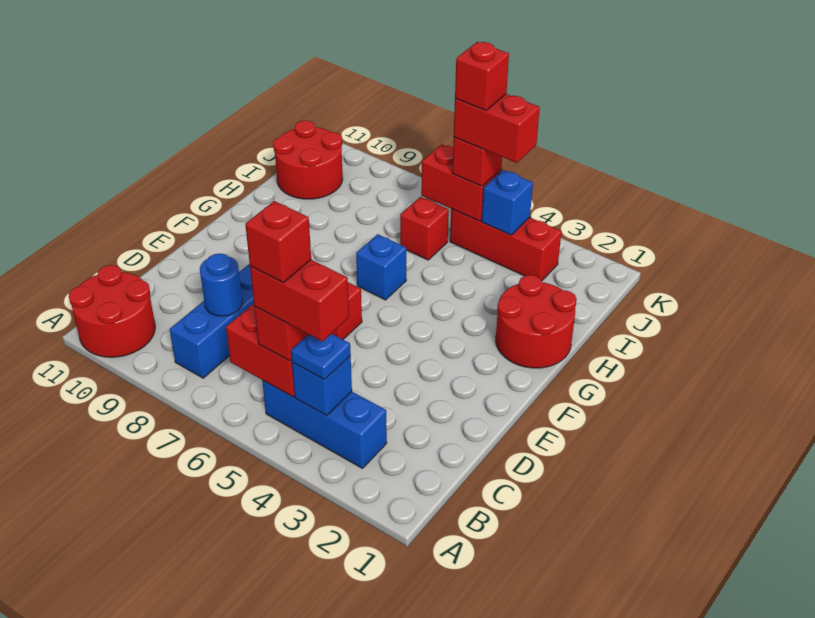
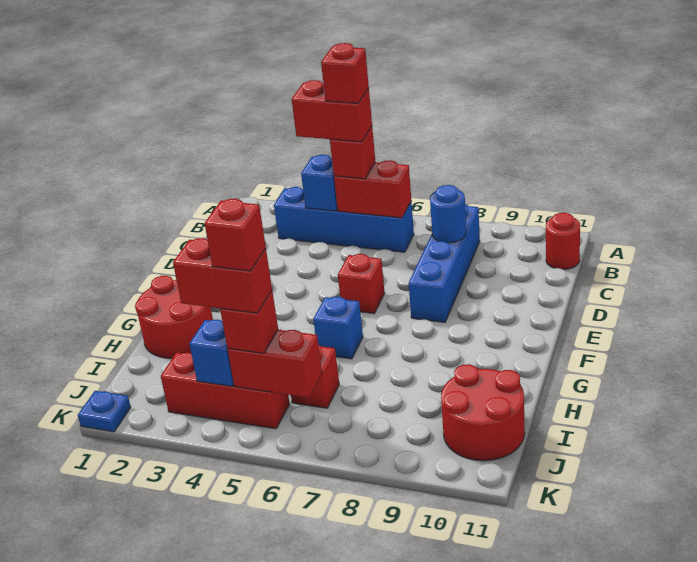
red round brick A10:B11 level 1 -> red round brick B11 level 1
blue brick B3:B5 level 1 -> blue brick B3:B6 level 1
blue plate B4 level 3 -> blue plate K1 level 1

